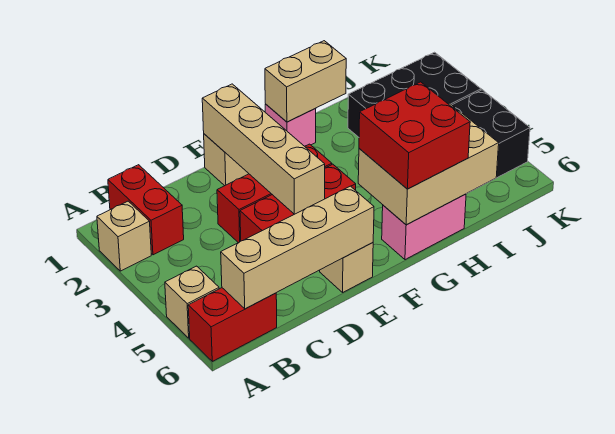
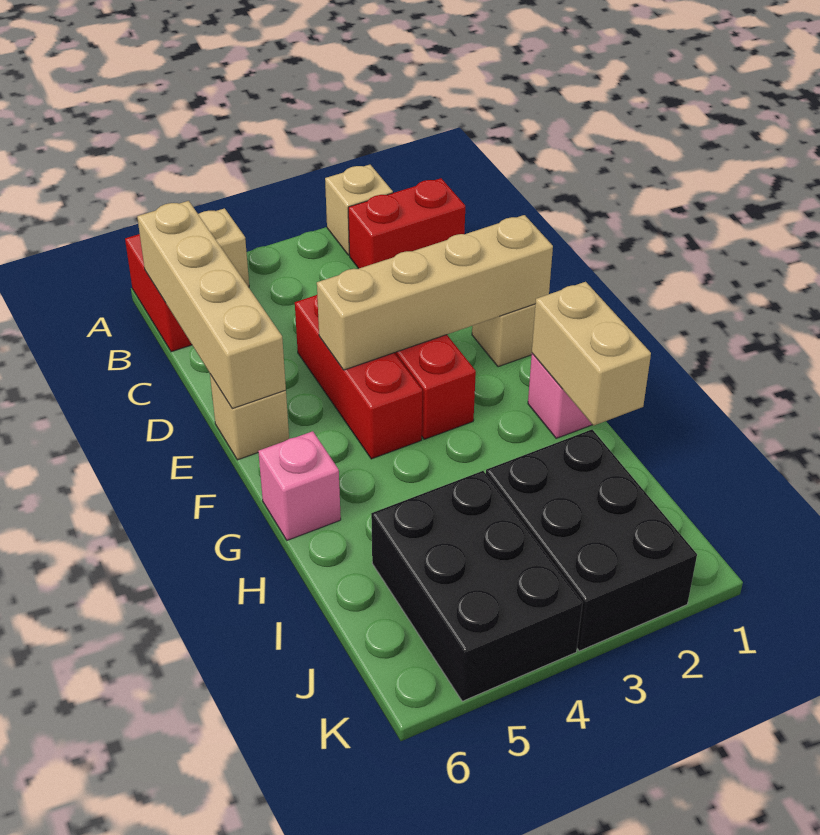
tan brick G5:I6 level 2 -> none
red brick G5:H6 level 3 -> none
pink brick G6:H6 level 1 -> pink brick G6 level 1

